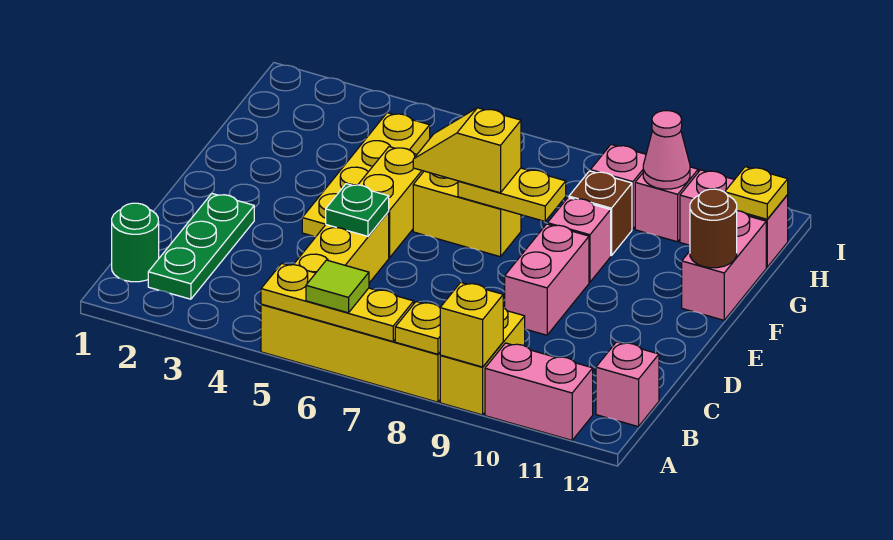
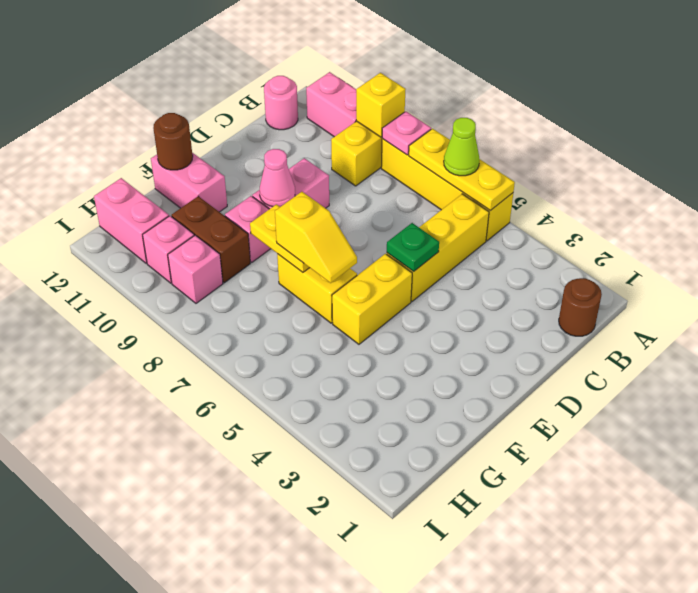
lime tile A6 level 3 -> lime cone A6 level 3
yellow plate A8 level 2 -> pink plate A8 level 2
green round brick B1 level 1 -> brown round brick B1 level 1
green plate B2:D2 level 1 -> none
pink brick B12 level 1 -> pink round brick B12 level 1
yellow plate E4:H4 level 1 -> none
pink brick F12:G12 level 1 -> pink brick F11:F12 level 1
brown brick G9 level 1 -> brown brick G9:G10 level 1
pink cone H10 level 2 -> pink cone E9 level 2
yellow plate H12 level 2 -> none

